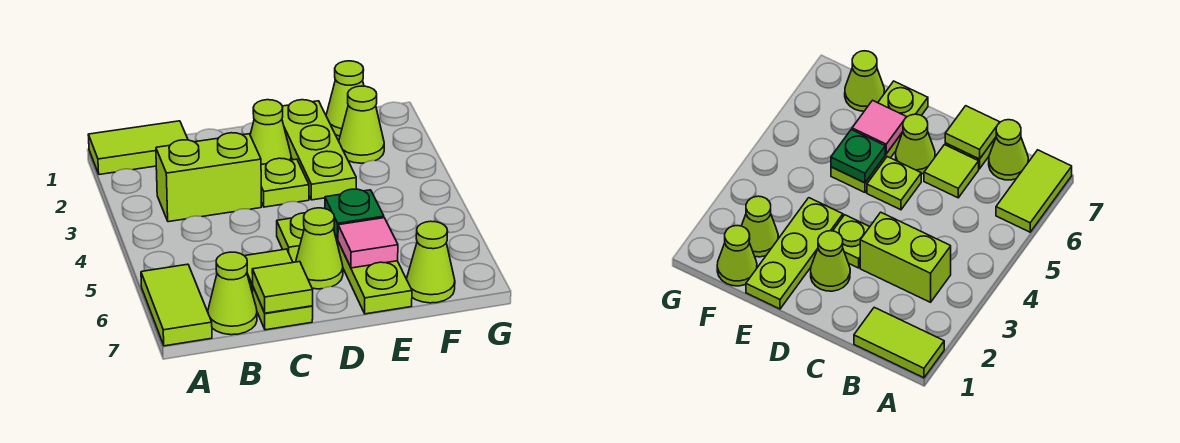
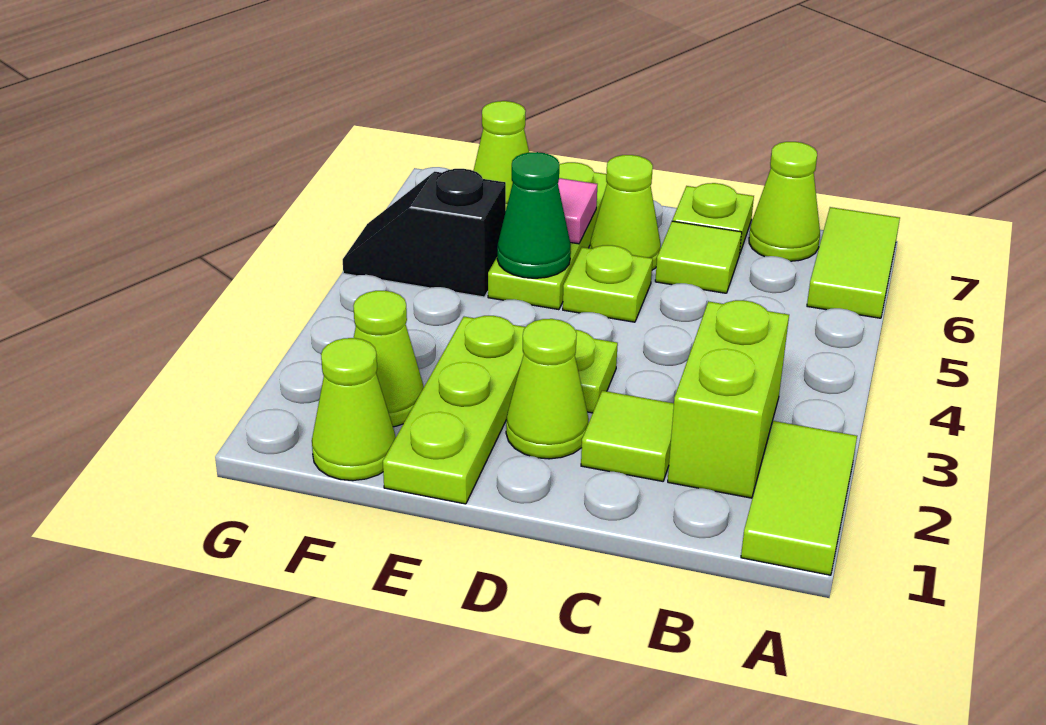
lime tile A1:B1 level 1 -> lime tile A1:A2 level 1
lime brick B3:C3 level 1 -> lime brick B2:B3 level 1
lime tile C7 level 2 -> lime tile C2 level 1
green plate E5 level 2 -> green cone E5 level 2
none -> black slope F5:G5 level 1 top F

